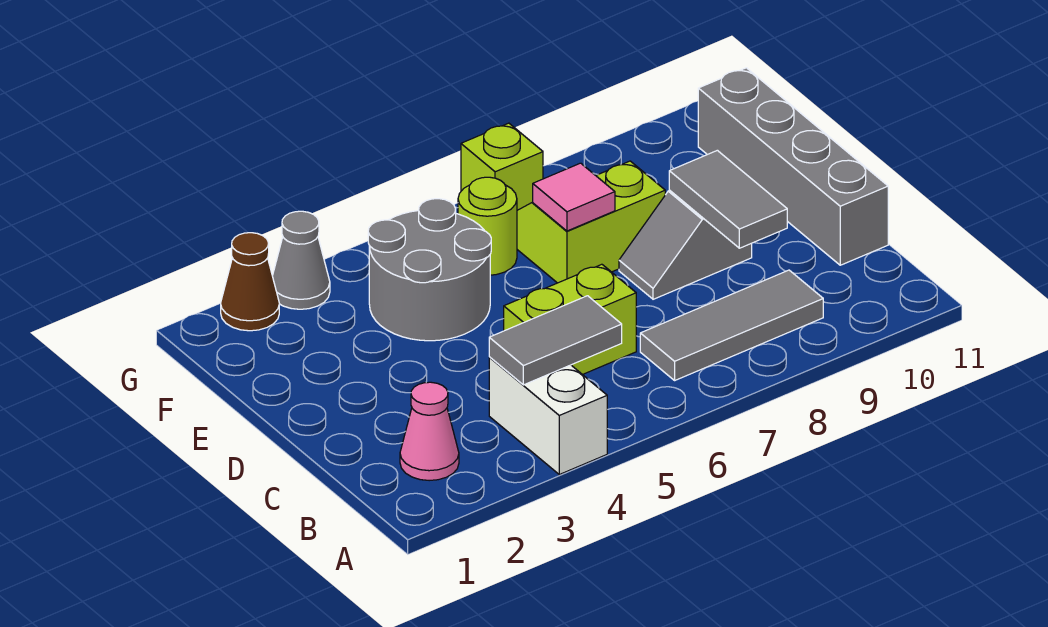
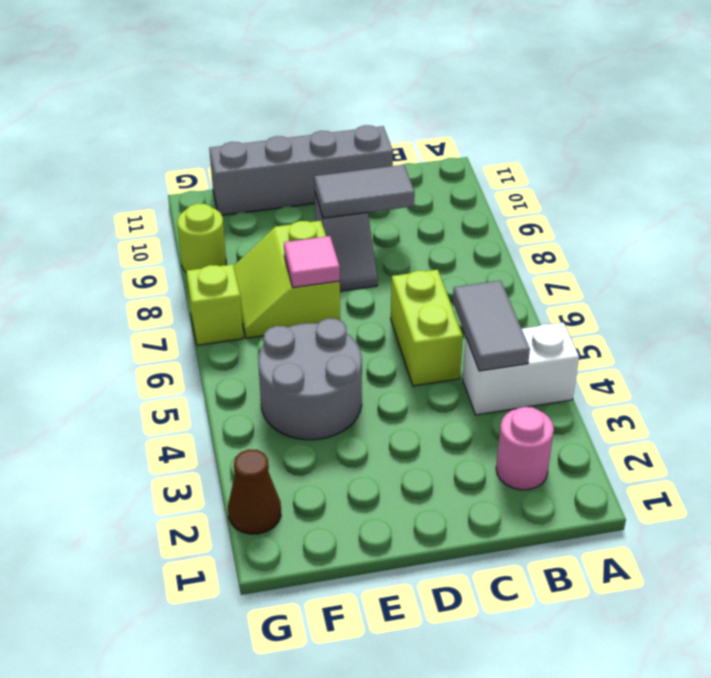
pink cone B2 level 1 -> pink round brick B2 level 1
grey tile B7:B9 level 1 -> none
lime round brick F6 level 1 -> lime round brick G9 level 1
grey cone G3 level 1 -> none

